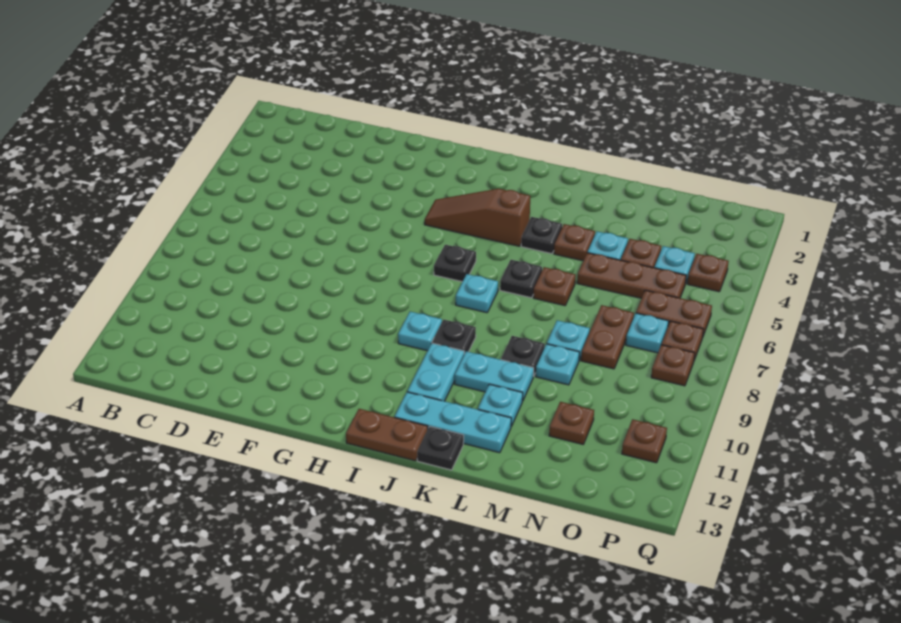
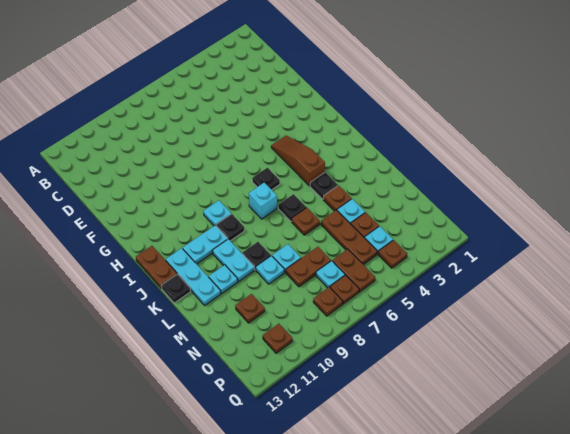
cyan plate J7 level 1 -> cyan brick J7 level 1

